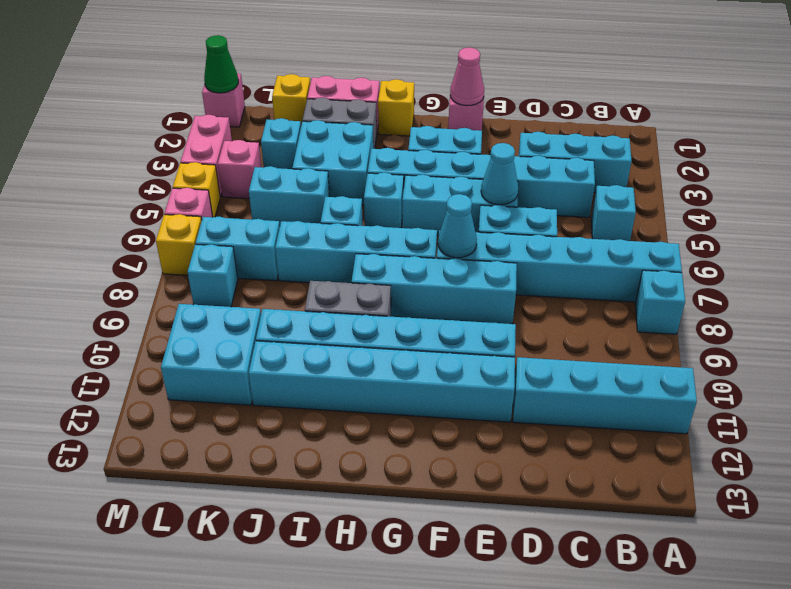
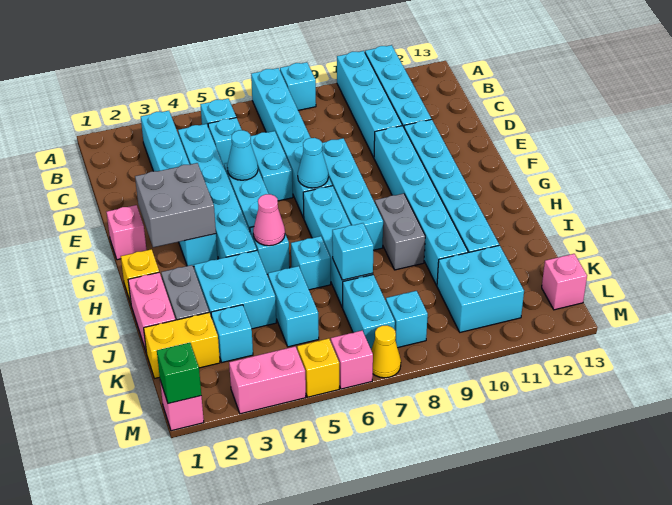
none -> cyan brick A10:D10 level 1
none -> cyan brick C5 level 1
pink cone F1 level 2 -> pink cone H5 level 2
none -> grey brick F2:G3 level 2
none -> cyan brick J7 level 2
yellow brick K1 level 1 -> yellow brick K1:K2 level 1
pink brick L4 level 1 -> pink brick L13 level 1
green cone M1 level 2 -> green brick M1 level 2
yellow brick M7 level 1 -> yellow cone M7 level 1

